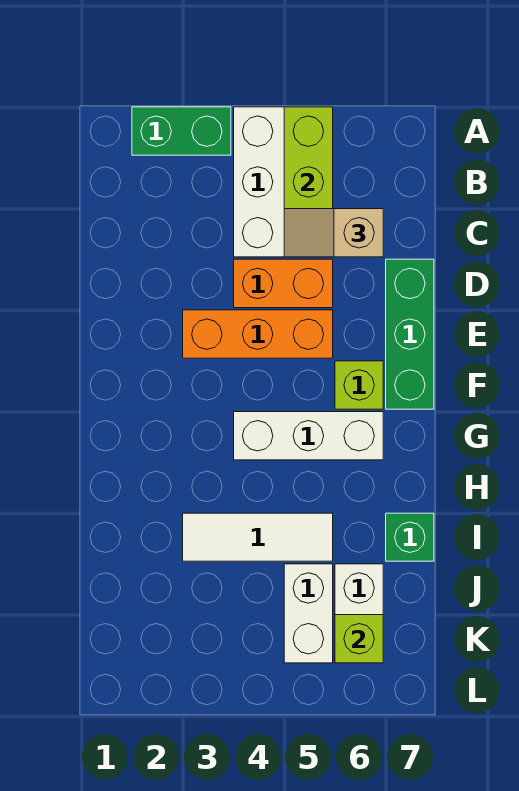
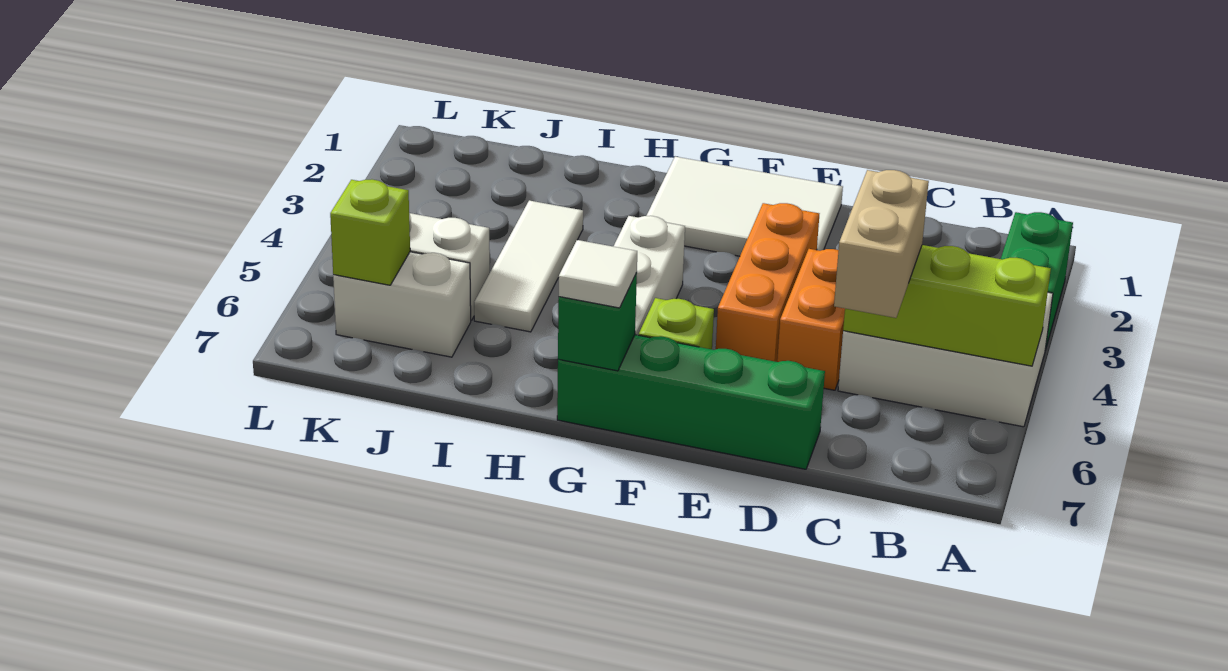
tan slope C5:C6 level 3 top 6 -> tan brick C5:C6 level 3
green brick D7:F7 level 1 -> green brick D7:G7 level 1
none -> white tile E1:G2 level 1
none -> white tile G7 level 3
green brick I7 level 1 -> green brick G7 level 2

